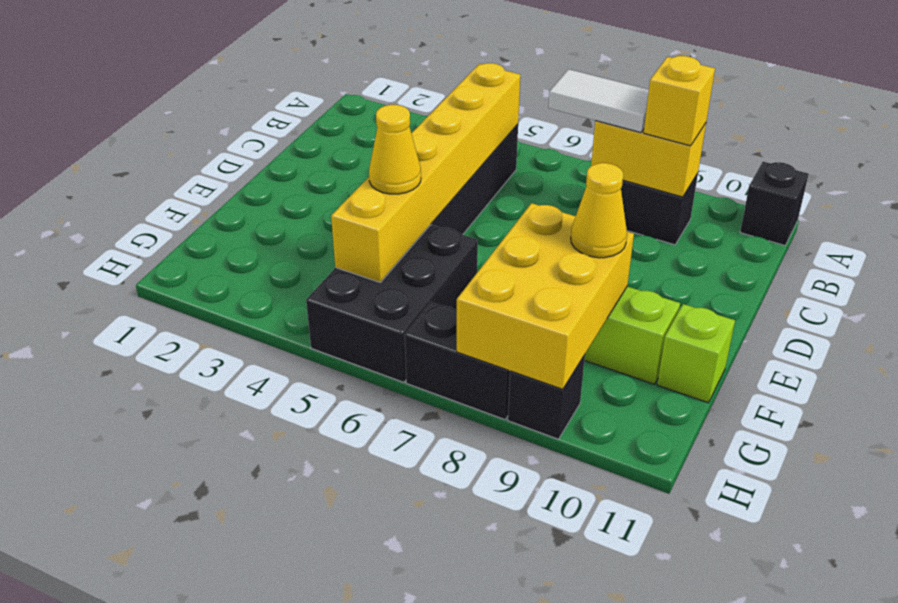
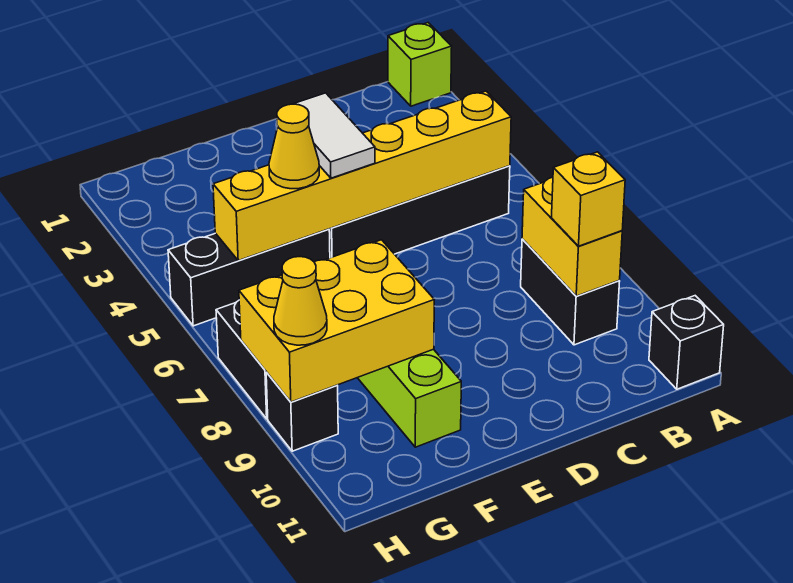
white tile B7:B8 level 3 -> white tile E4:E5 level 3
black brick F5:H6 level 1 -> black brick F5:H5 level 1
yellow cone F9 level 3 -> yellow cone H9 level 3
lime brick F11 level 1 -> lime brick A1 level 1

